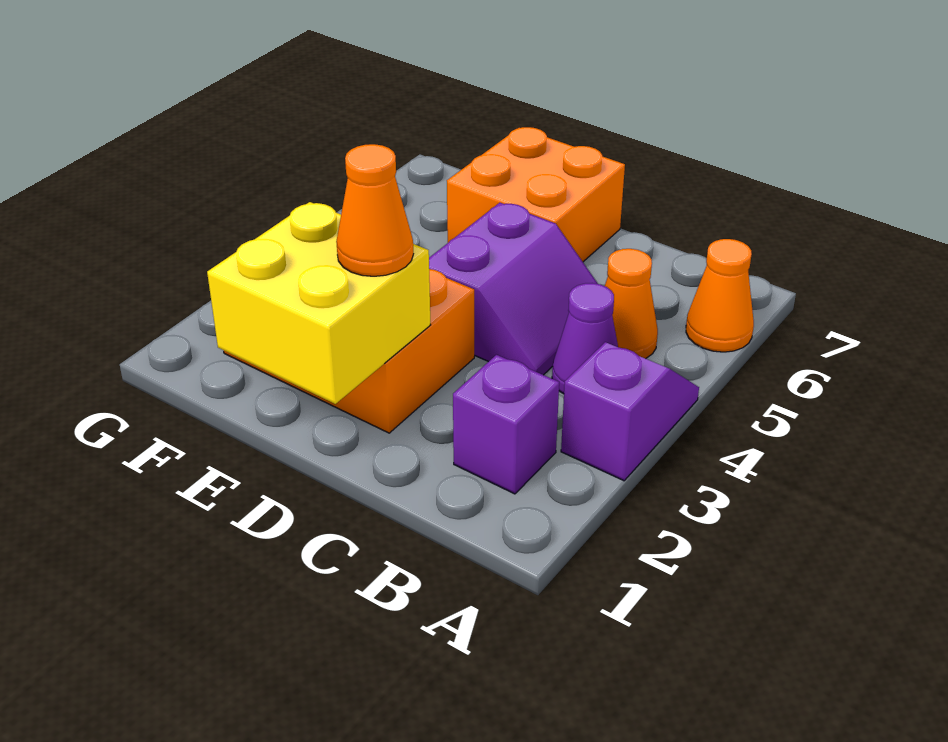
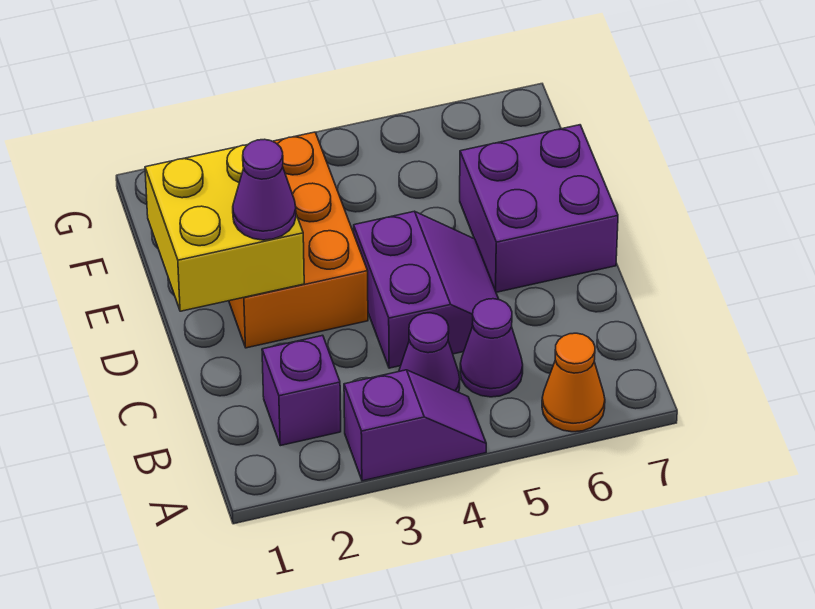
orange cone B5 level 1 -> purple cone B5 level 1
purple slope C4:D5 level 1 top D -> purple slope C4:D5 level 1 top 4
orange cone D2 level 3 -> purple cone D2 level 3
orange brick D6:E7 level 1 -> purple brick D6:E7 level 1

